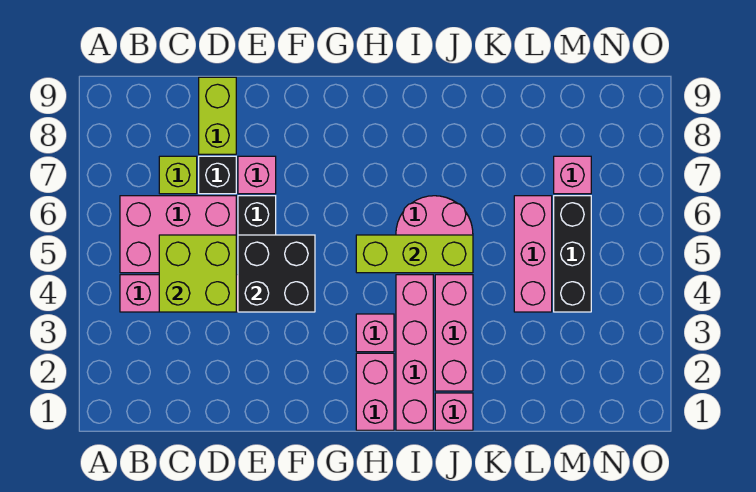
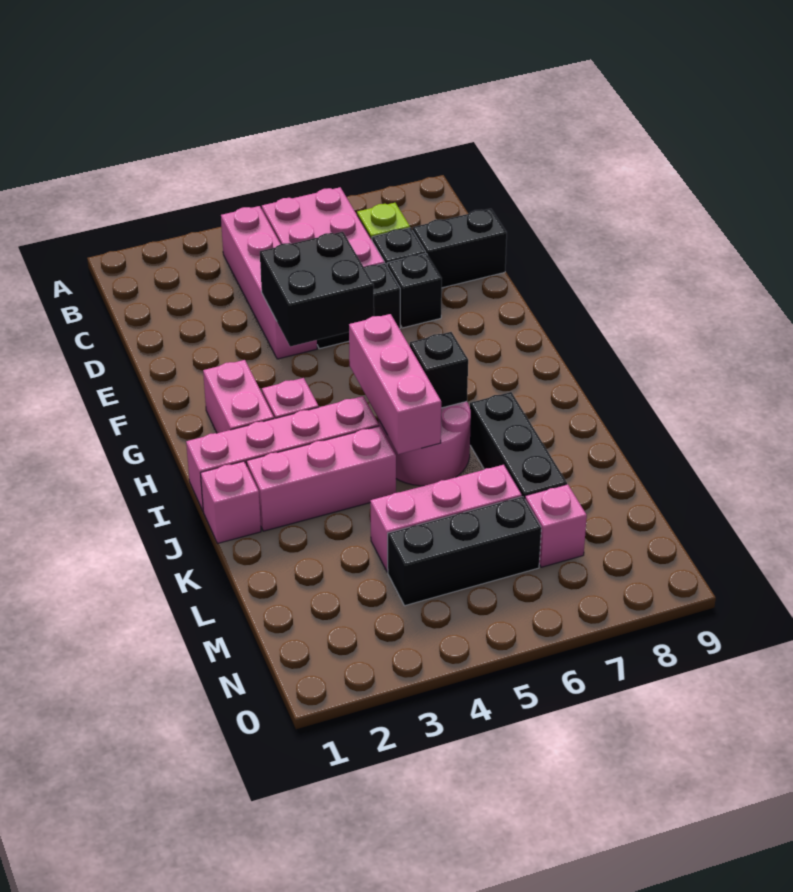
lime brick C4:D5 level 2 -> none
lime brick D8:D9 level 1 -> black brick D8:D9 level 1
pink brick E7 level 1 -> black brick E7 level 1
pink brick H1:H2 level 1 -> pink brick G2:H2 level 1
lime brick H5:J5 level 2 -> pink brick H5:J5 level 2
none -> black brick I6 level 2
none -> black brick J7:L7 level 1

